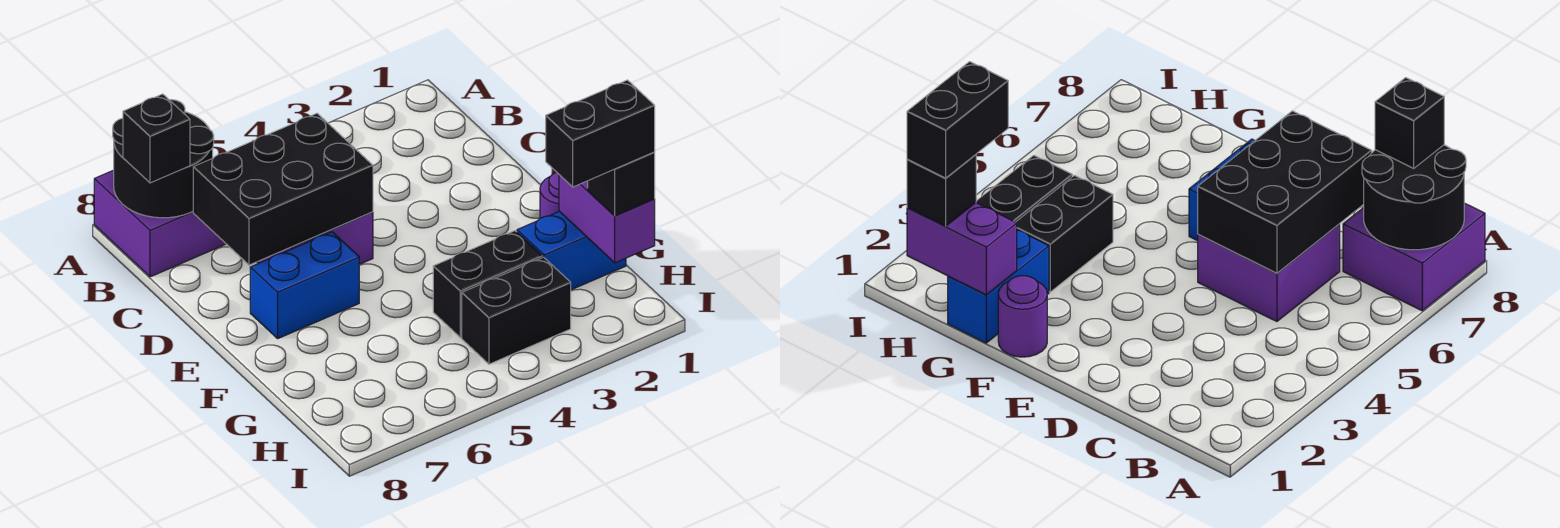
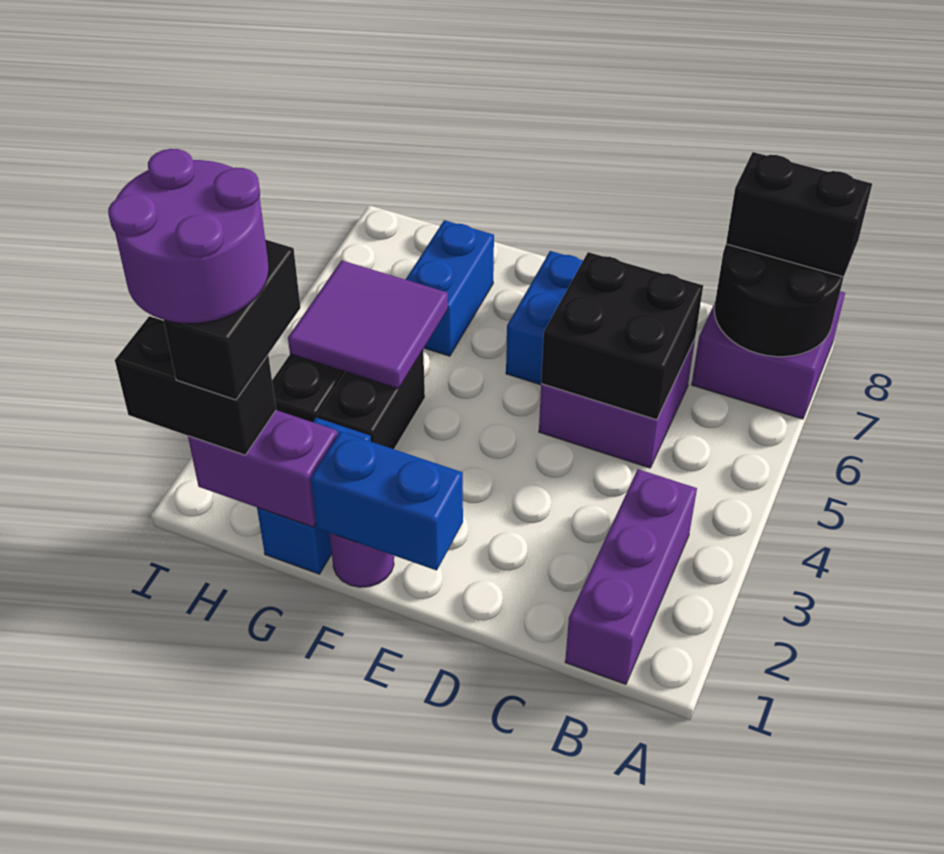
none -> purple brick B1:B3 level 1
black brick B8 level 3 -> black brick A8:B8 level 3
black brick C5:D7 level 2 -> black brick C5:D6 level 2
none -> blue brick E1:F1 level 2
none -> purple tile G4:H5 level 2
none -> blue brick G6:G7 level 1
black brick H1 level 3 -> black brick H1:I1 level 3
none -> purple round brick H1:I2 level 5

